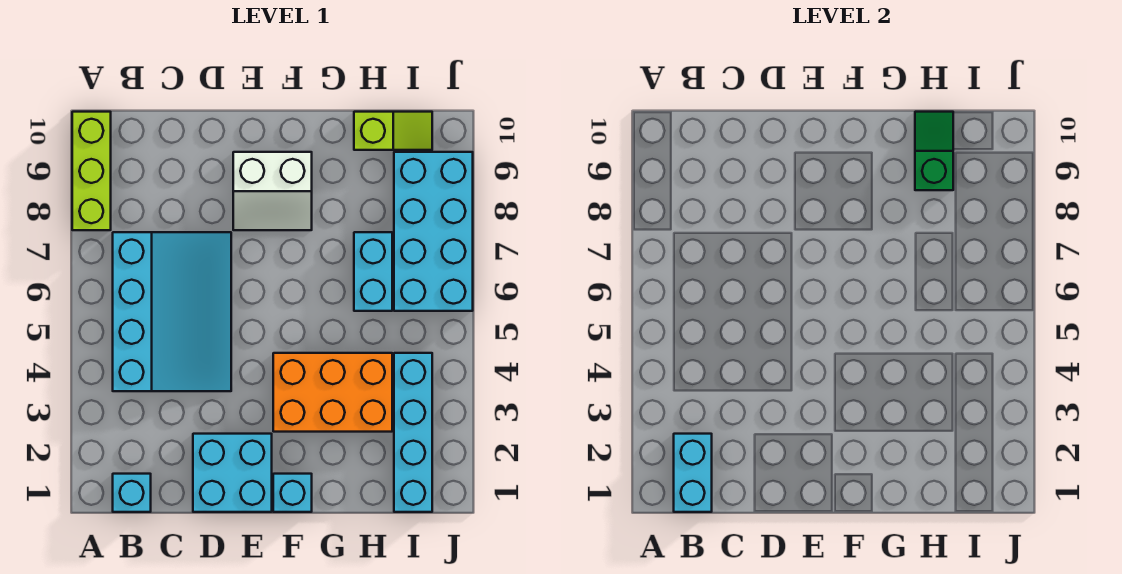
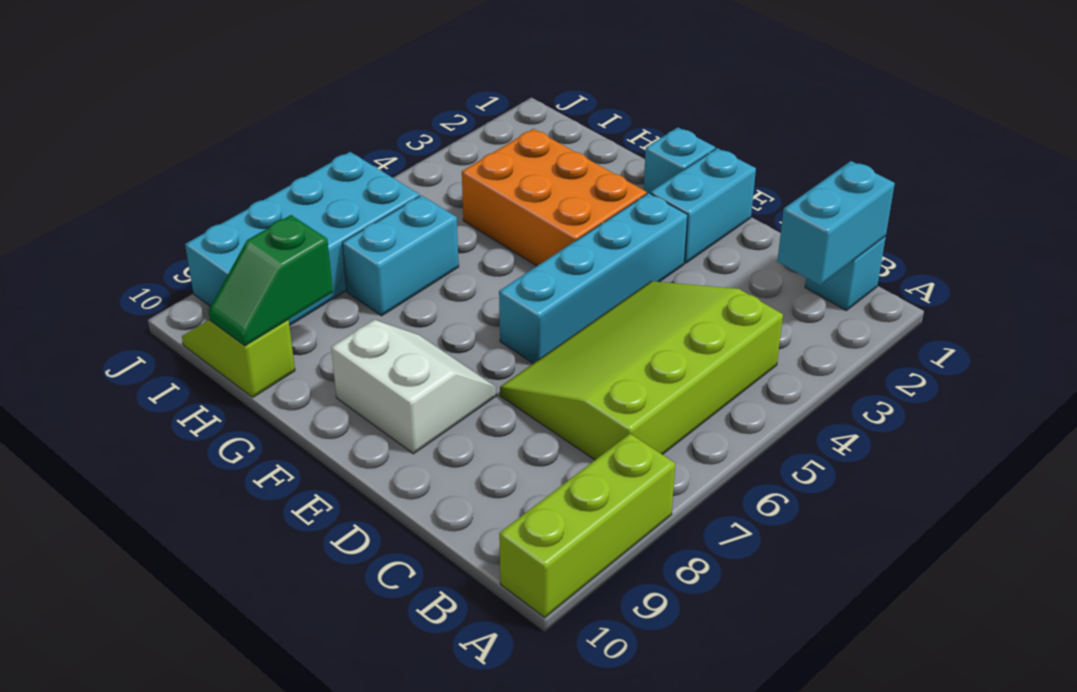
cyan slope B4:D7 level 1 top B -> lime slope B4:D7 level 1 top B
cyan brick D1:E2 level 1 -> cyan brick E1:E2 level 1
cyan brick I1:I4 level 1 -> cyan brick E3:E6 level 1

